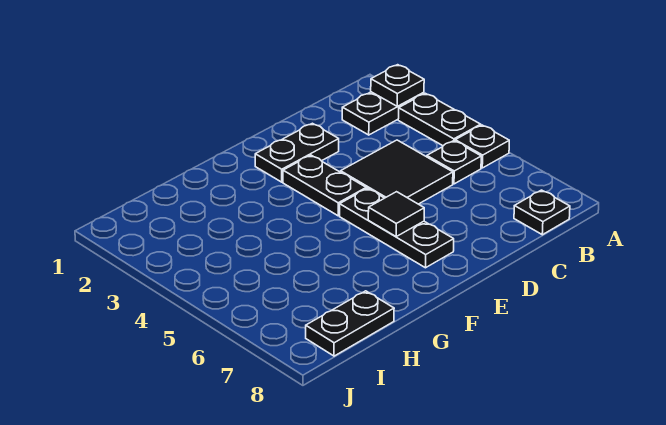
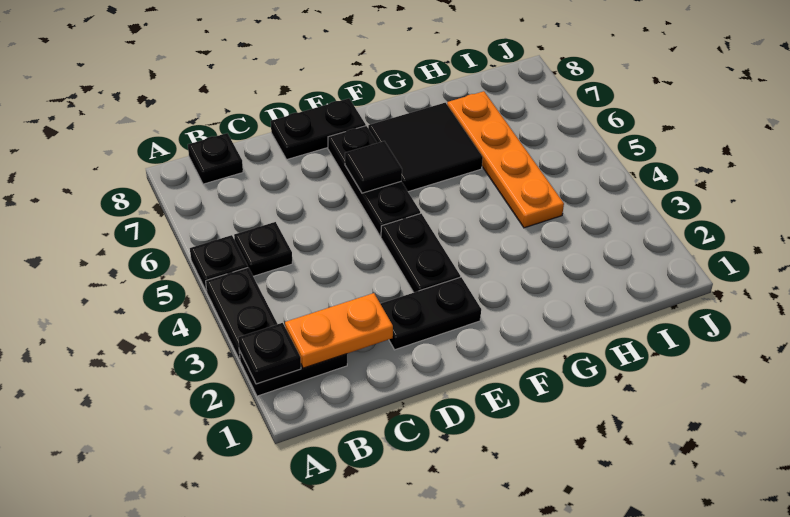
none -> orange plate B2:C2 level 2
black tile C4:D5 level 1 -> black tile F6:G7 level 1
none -> orange plate H4:H7 level 1
black plate H8:I8 level 1 -> black plate D8:E8 level 1

